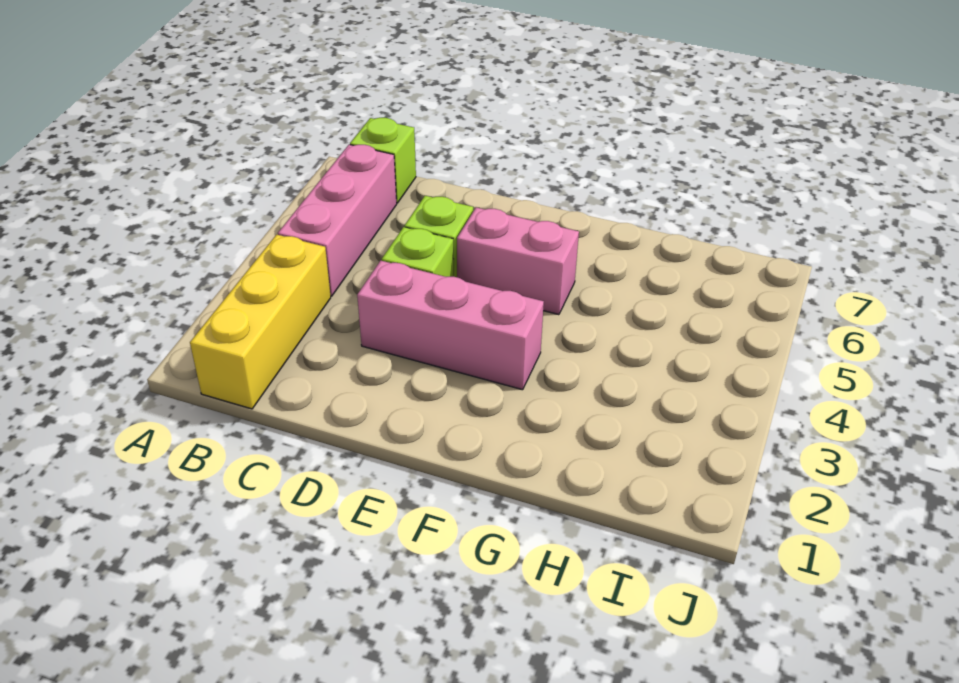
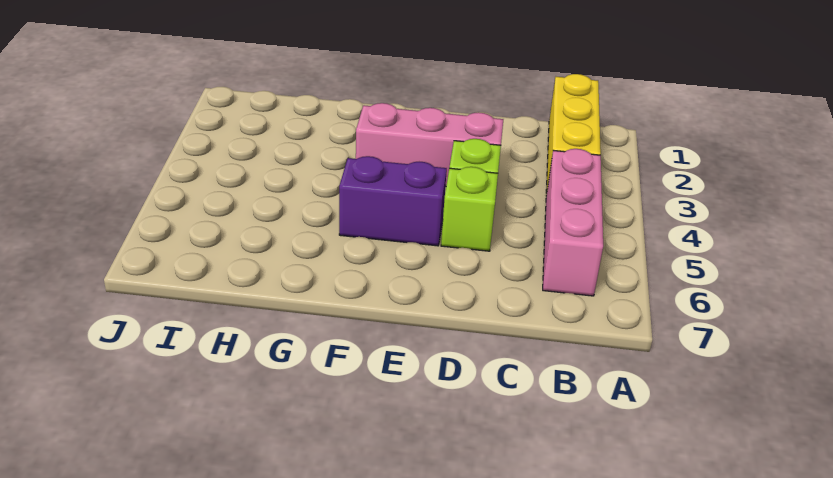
lime brick B7 level 1 -> none
pink brick E5:F5 level 1 -> purple brick E5:F5 level 1

